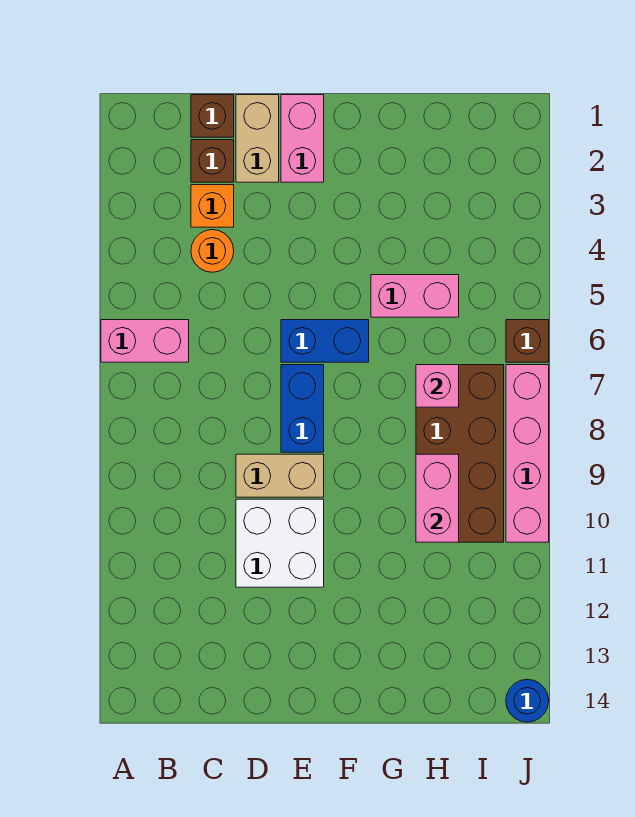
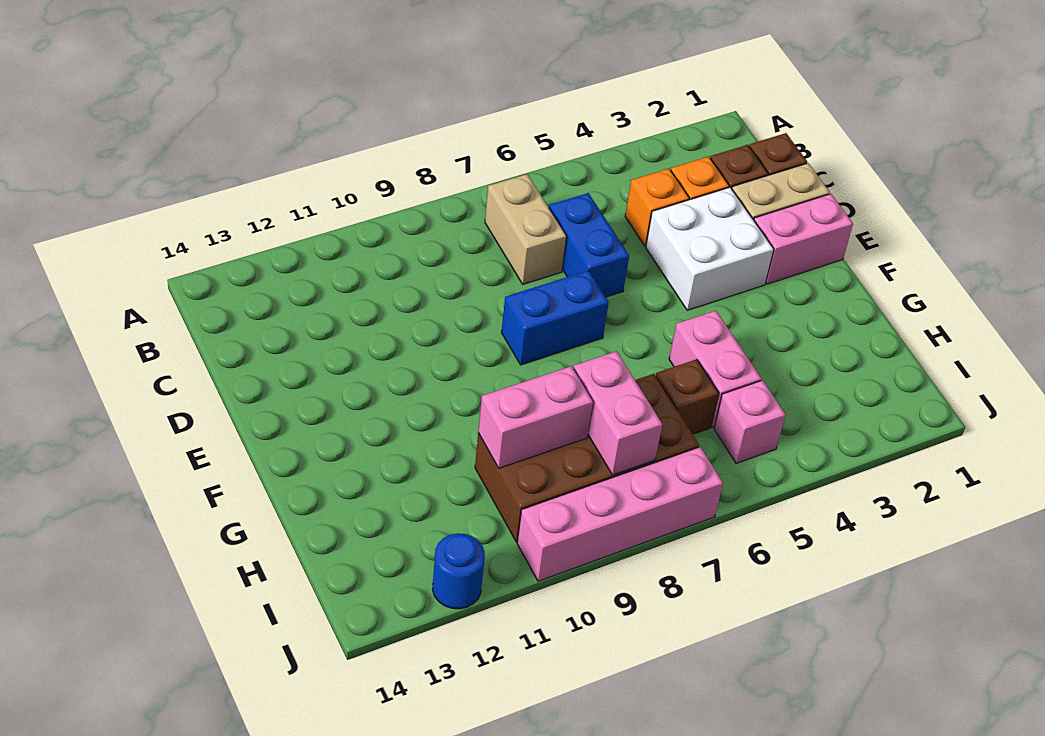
pink brick A6:B6 level 1 -> pink brick H8:I8 level 2
orange round brick C4 level 1 -> orange brick C4 level 1
tan brick D9:E9 level 1 -> tan brick B7:C7 level 1
white brick D10:E11 level 1 -> white brick D3:E4 level 1
blue brick E6:F6 level 1 -> blue brick C6:D6 level 1
pink brick H7 level 2 -> pink brick I5 level 1
brown brick J6 level 1 -> brown brick H6 level 1
blue round brick J14 level 1 -> blue round brick J12 level 1

